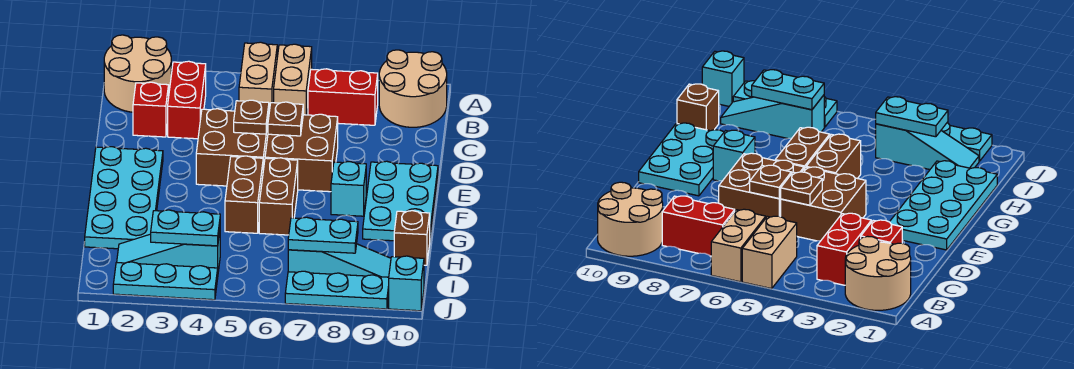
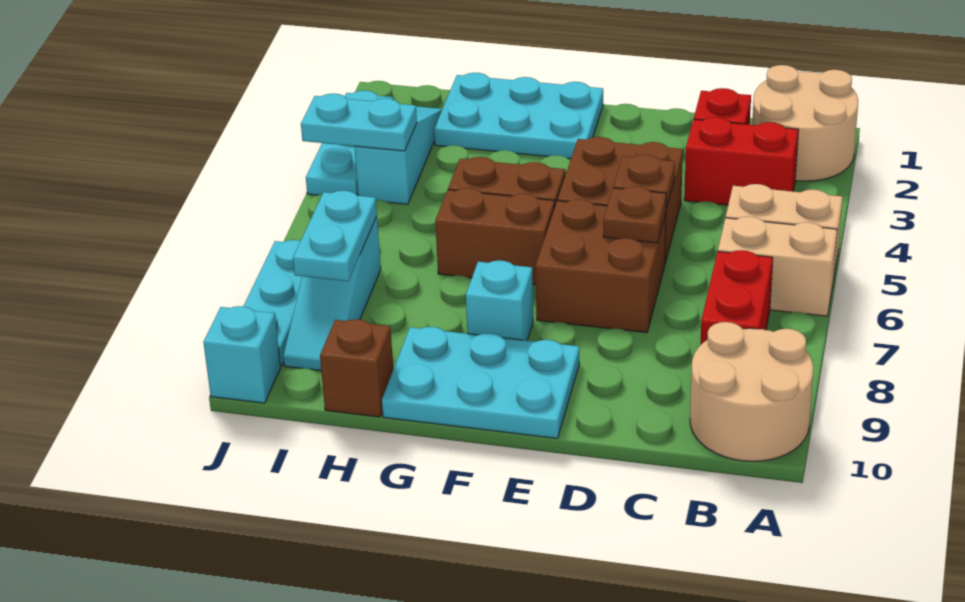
cyan plate E1:H2 level 1 -> cyan plate F1:H2 level 1
cyan plate I3:I4 level 2 -> cyan plate I4:J4 level 2

